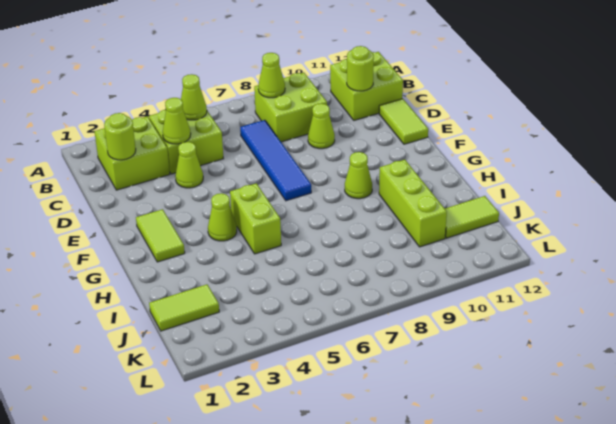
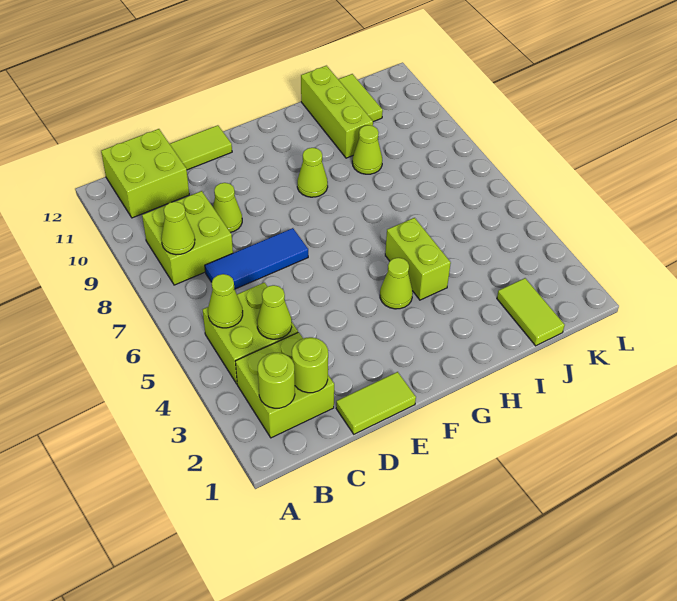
blue tile C7:F7 level 1 -> blue tile C7:E7 level 1
lime round brick C11 level 2 -> lime round brick B2 level 2
lime cone D4 level 1 -> lime cone I9 level 1
lime tile F2:G2 level 1 -> lime tile D1:E1 level 1
lime brick G5:H5 level 1 -> lime brick H4:H5 level 1
lime brick H10:J10 level 1 -> lime brick I10:I12 level 1

